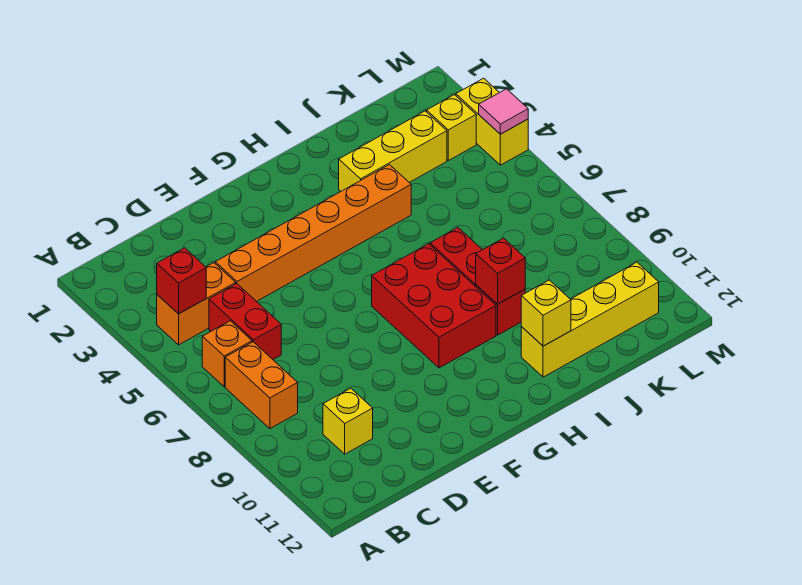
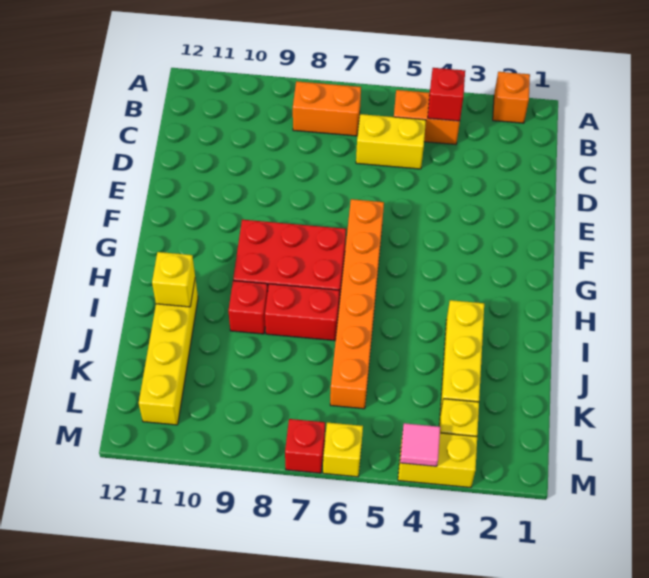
orange brick B4:C4 level 1 -> orange brick B4:B5 level 1
orange brick B6 level 1 -> orange brick A2 level 1
red brick C5:C6 level 1 -> yellow brick C5:C6 level 1
yellow brick C10 level 1 -> yellow brick M6 level 1
orange brick D4:I4 level 1 -> orange brick F6:K6 level 1
red brick I9 level 2 -> red brick M7 level 1

